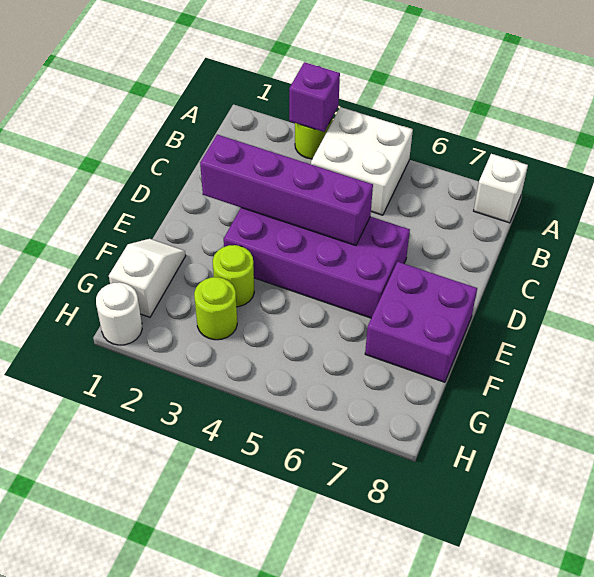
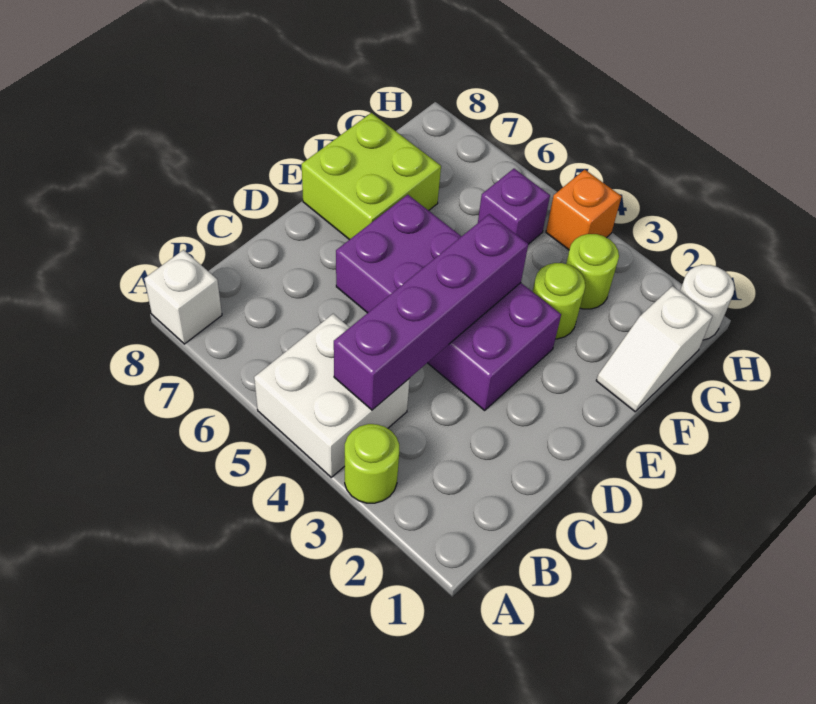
purple brick A3 level 2 -> purple brick G5 level 1
purple brick D2:D5 level 2 -> purple brick B4:E4 level 2
purple brick E7:F8 level 1 -> lime brick E7:F8 level 1
none -> orange brick H4 level 1

